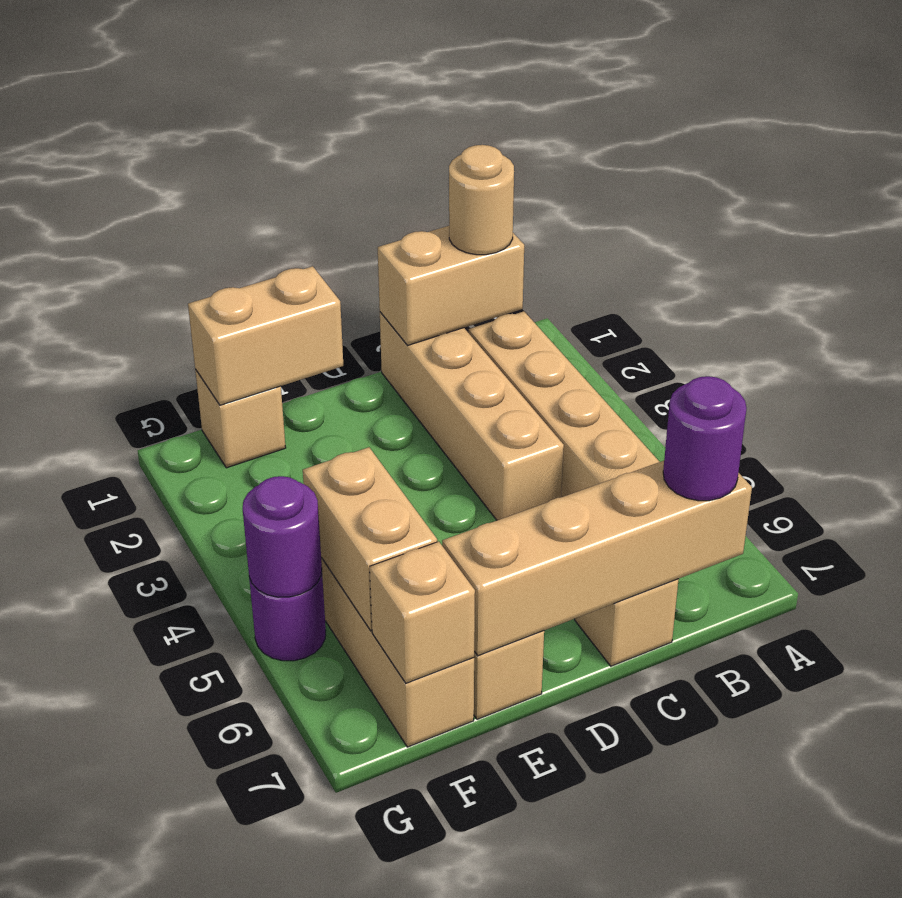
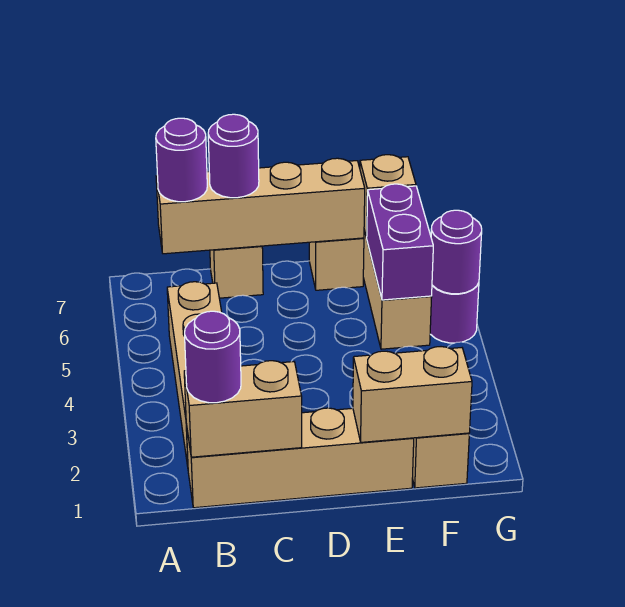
tan round brick B1 level 3 -> purple round brick B1 level 3
tan brick C1:C4 level 1 -> tan brick B1:E1 level 1
none -> purple round brick C7 level 3
tan brick F5:F6 level 2 -> purple brick F5:F6 level 2

